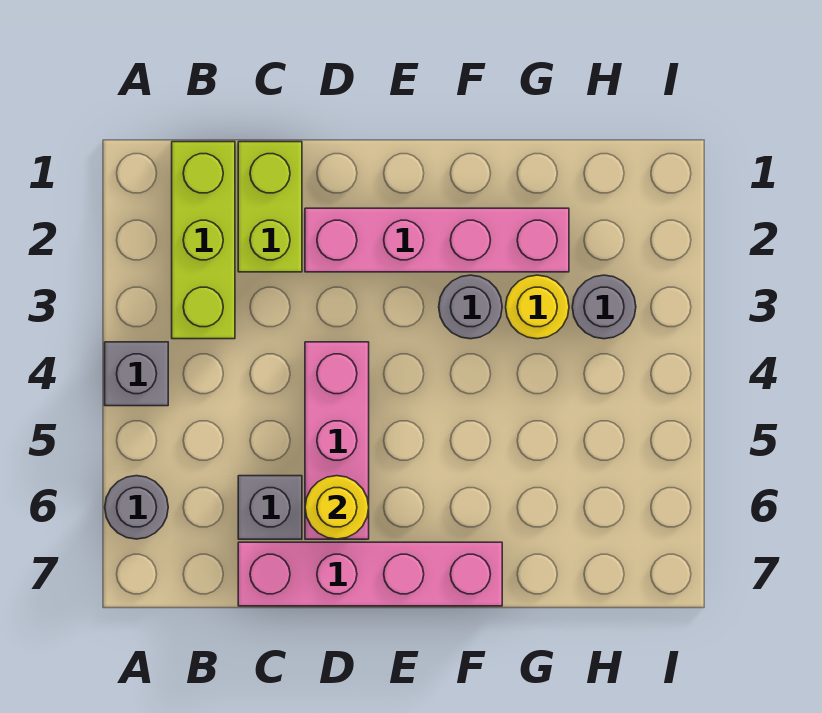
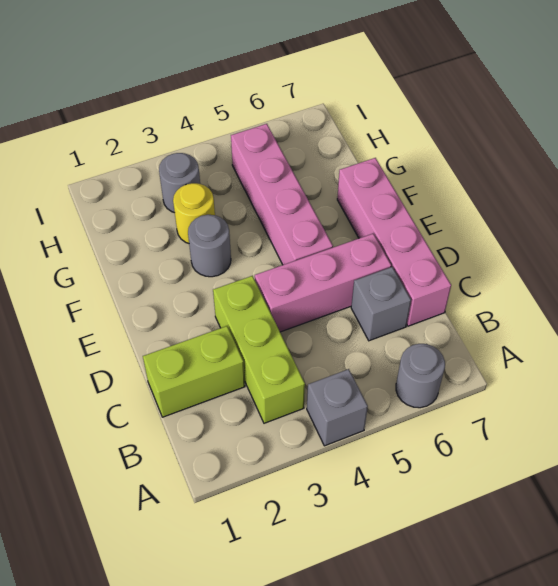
lime brick B1:B3 level 1 -> lime brick B3:D3 level 1
pink brick D2:G2 level 1 -> pink brick E5:H5 level 1
yellow round brick D6 level 2 -> none

